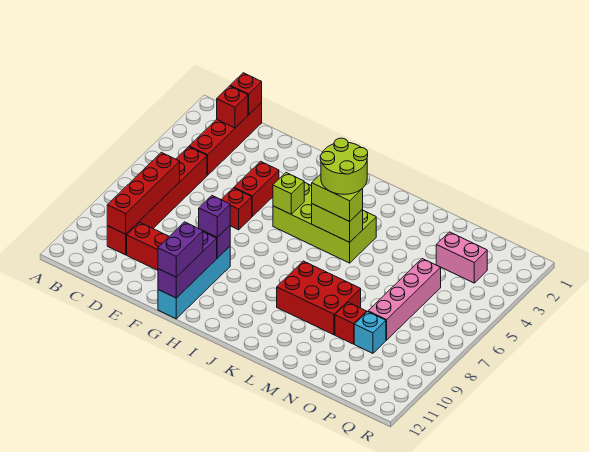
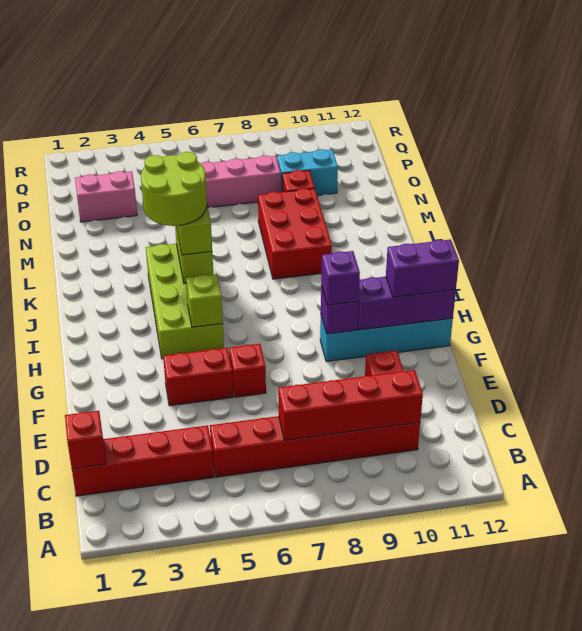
red brick C2 level 2 -> none
pink brick O3:P3 level 1 -> pink brick O2:O3 level 1
cyan brick O9 level 1 -> cyan brick O9:O10 level 1

